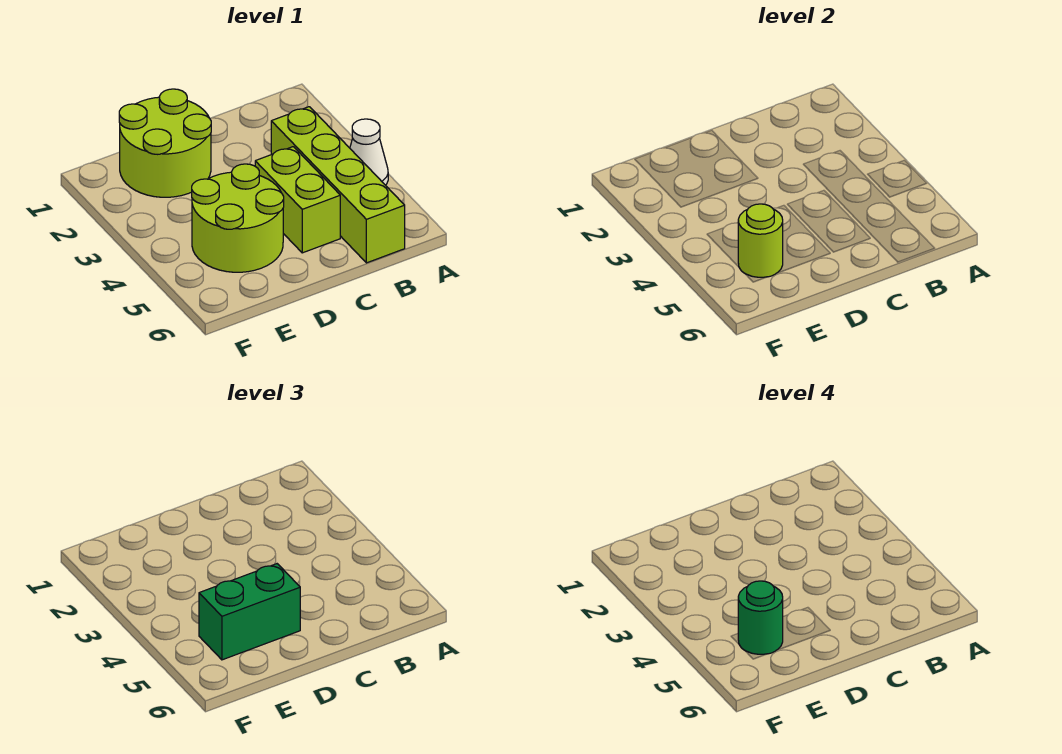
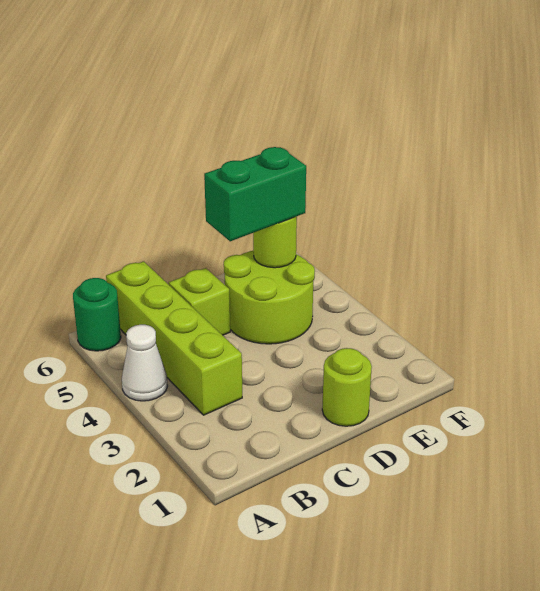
lime brick C4:C5 level 1 -> lime brick C5 level 1
lime round brick D1:E2 level 1 -> lime round brick D1 level 1
green round brick E5 level 4 -> green round brick A6 level 1

